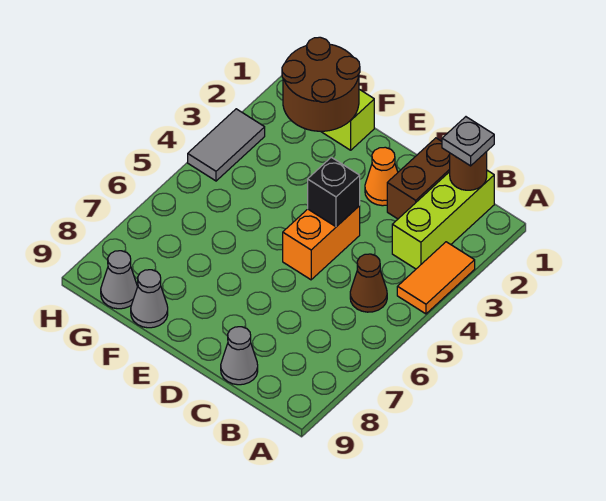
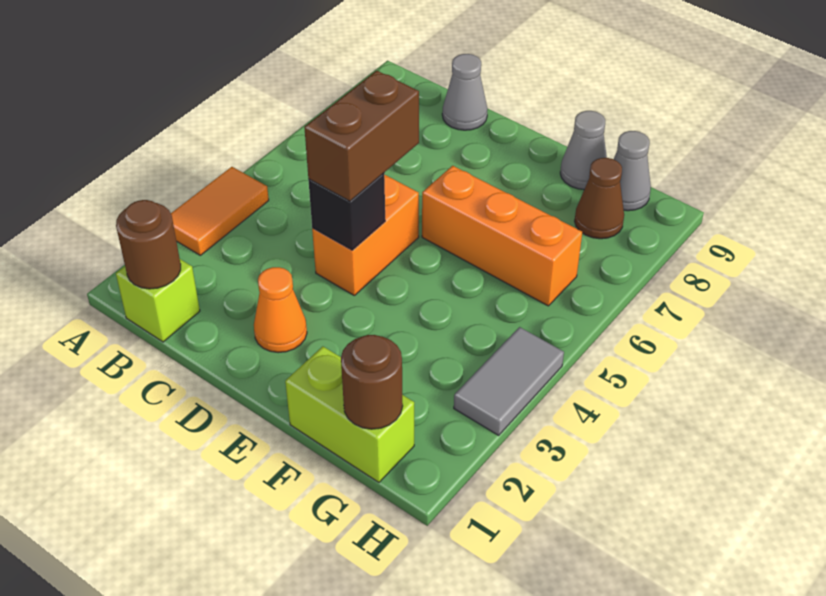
lime brick B1:B3 level 1 -> lime brick B1 level 1
grey plate B1 level 3 -> none
brown cone B5 level 1 -> brown cone G8 level 1
brown brick C1:C2 level 1 -> brown brick D4:D5 level 3
none -> orange brick E6:G6 level 1
brown round brick F1:G2 level 2 -> brown round brick G1 level 2

